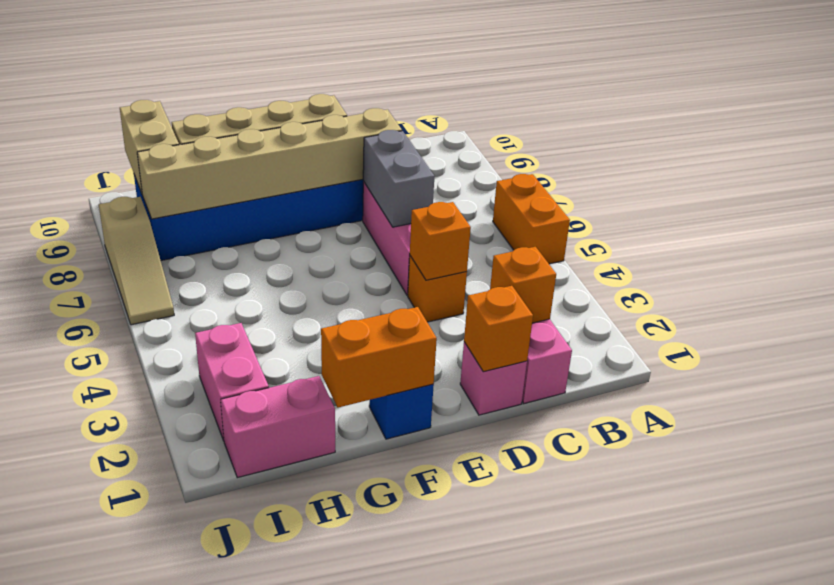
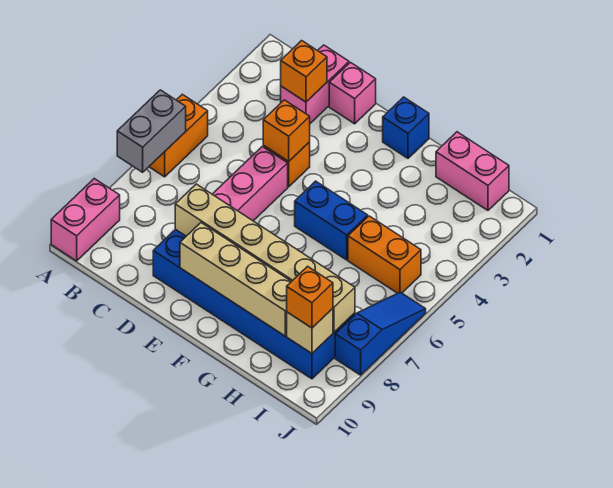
orange brick D1 level 2 -> orange brick I9 level 3
grey brick D6:D7 level 2 -> grey brick A6:A7 level 2
orange brick F1:G1 level 2 -> orange brick H5:I5 level 1
none -> blue brick F5:G5 level 1
pink brick I2:I3 level 1 -> pink brick A9:A10 level 1
tan brick I9:I10 level 2 -> tan brick I9 level 2
tan slope J6:J8 level 1 top 8 -> blue slope J6:J8 level 1 top 8

